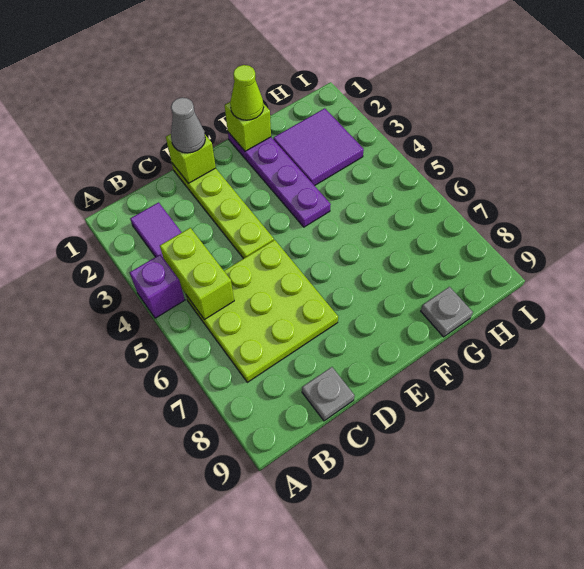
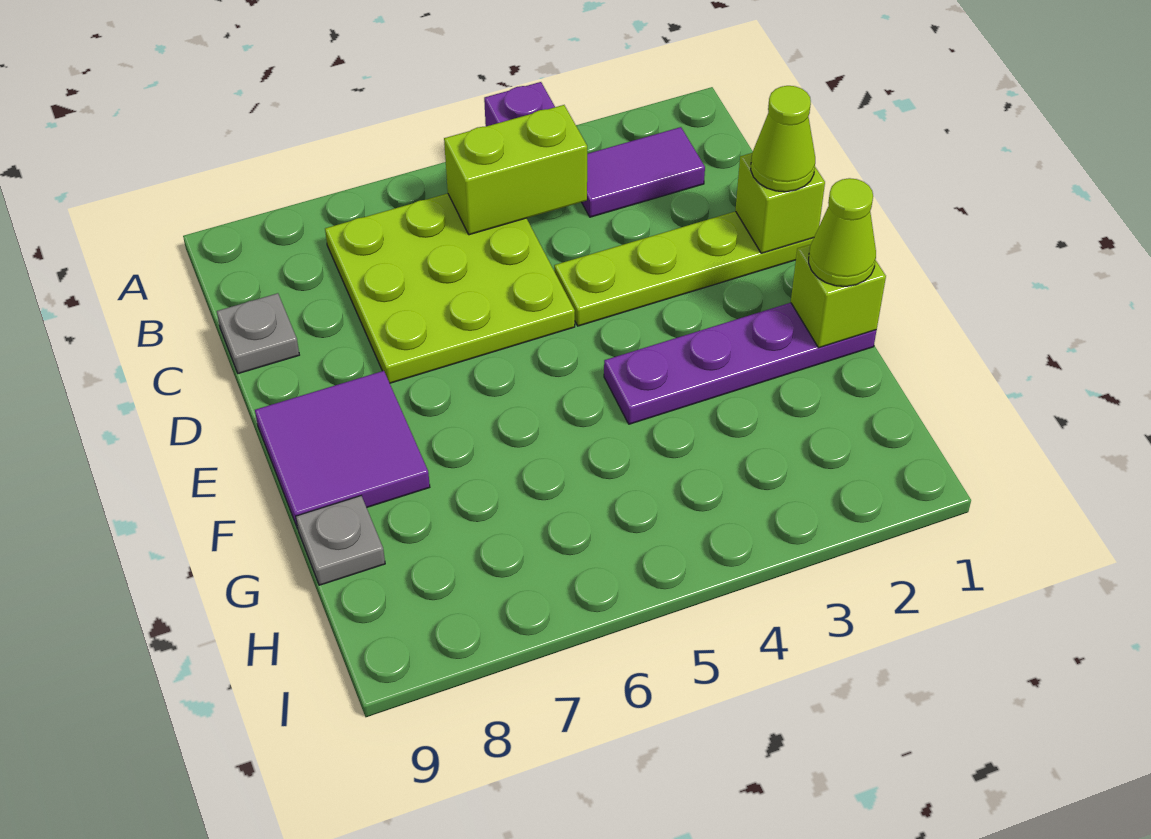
grey cone D1 level 3 -> lime cone D1 level 3
purple tile G2:H3 level 1 -> purple tile E8:F9 level 1

